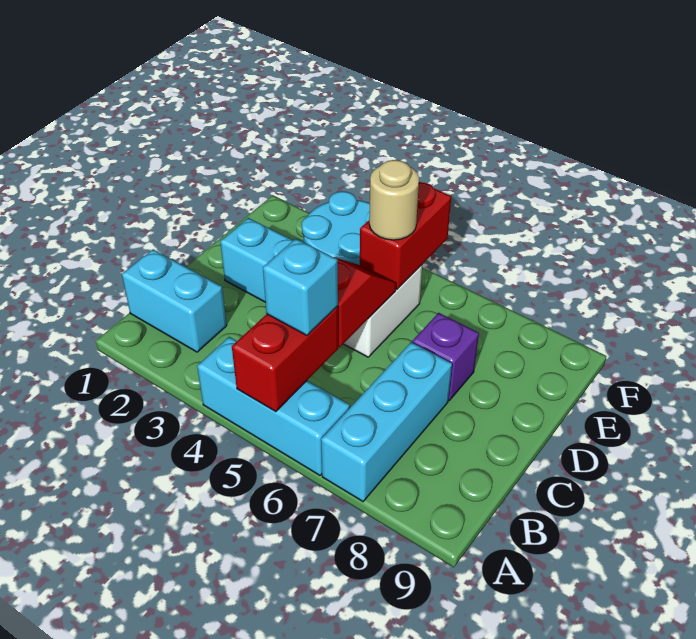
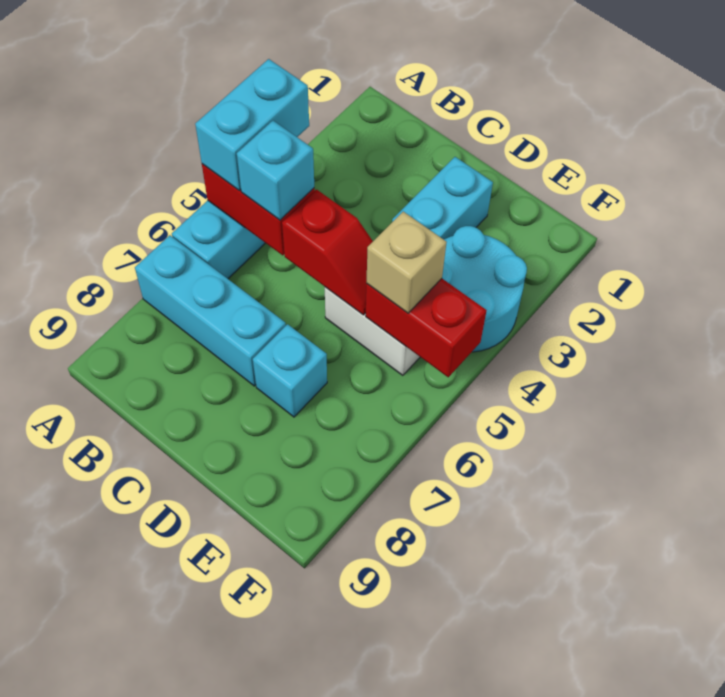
cyan brick B1:B2 level 1 -> cyan brick A4:A5 level 3
purple brick D7 level 1 -> cyan brick D7 level 1
tan round brick E5 level 3 -> tan brick E5 level 3

